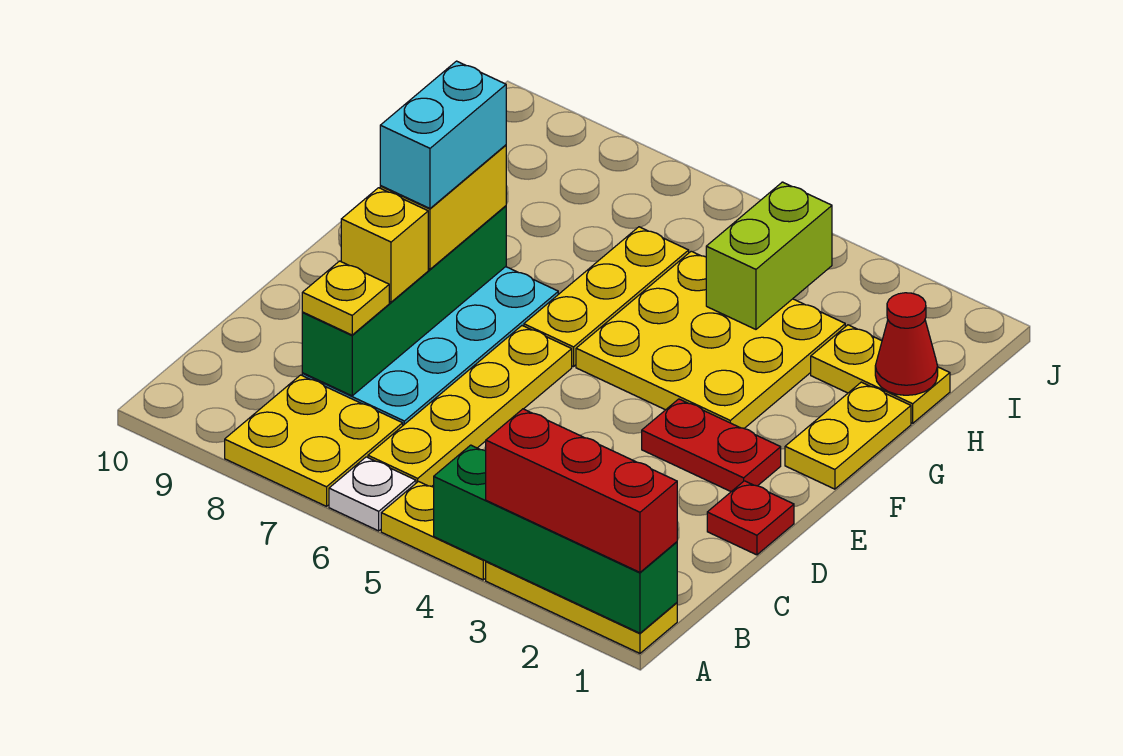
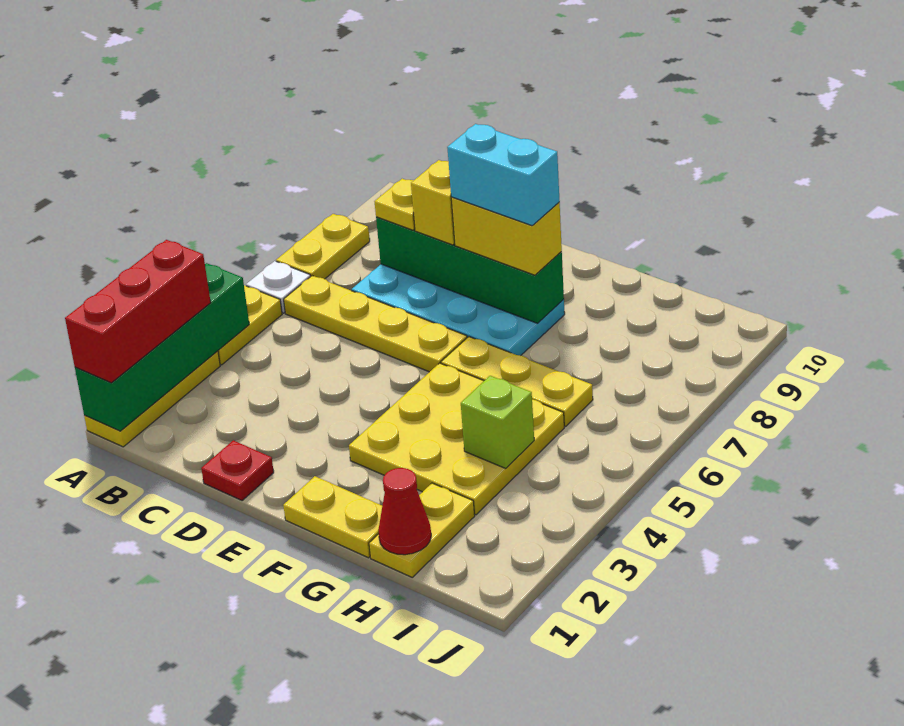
yellow plate A7:B8 level 1 -> yellow plate A7:A8 level 1
red plate E2:E3 level 1 -> none
lime brick H4:I4 level 2 -> lime brick H4 level 2

